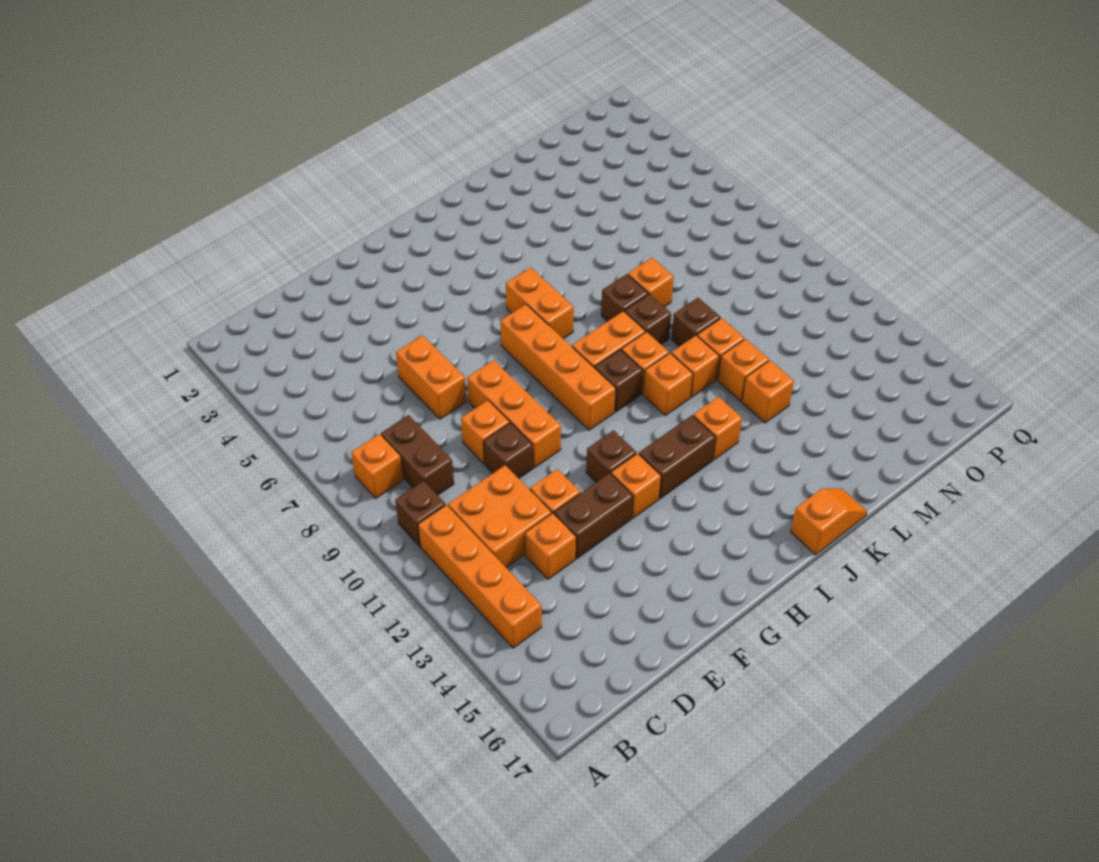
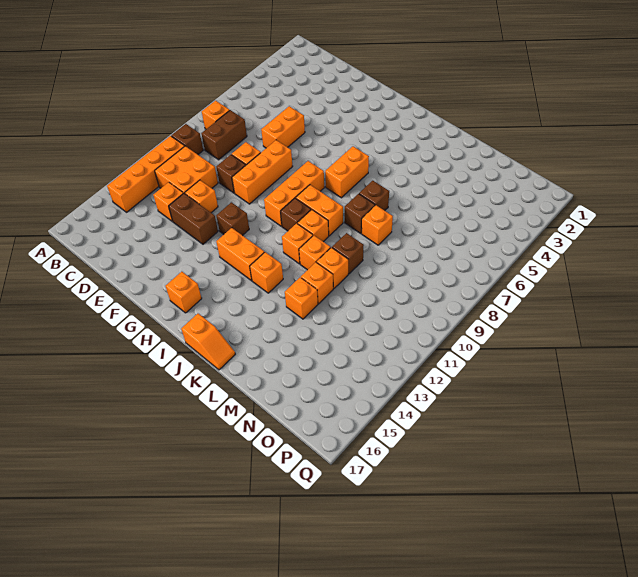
orange brick G13 level 1 -> orange brick H16 level 1
orange brick H7:H10 level 1 -> orange brick H8:H10 level 1
brown brick H13:I13 level 1 -> orange brick H13:I13 level 1
brown brick K9 level 1 -> brown brick K7 level 1

